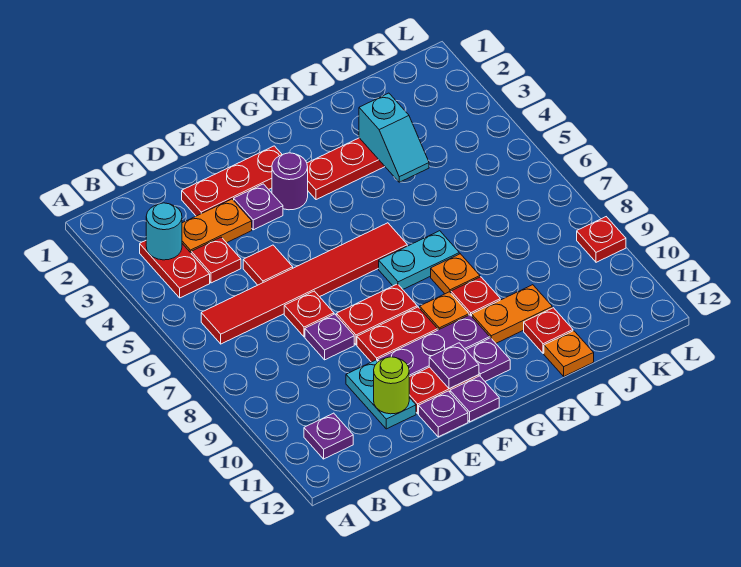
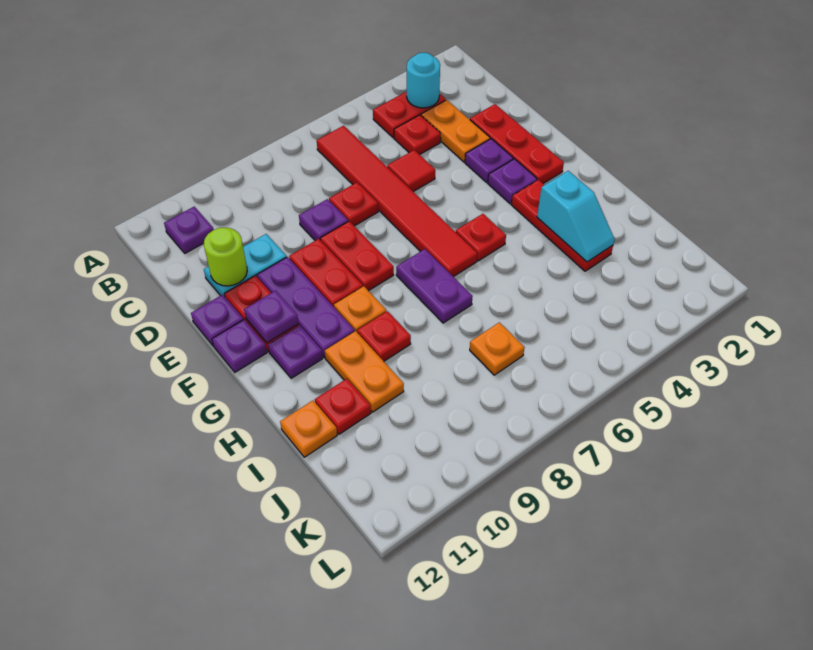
purple round brick F3 level 1 -> purple plate F3 level 1
cyan plate G7:H7 level 1 -> purple plate G7:H7 level 1
orange plate H8 level 1 -> orange plate J7 level 1
cyan slope I3:I4 level 2 top 3 -> cyan slope H3:I3 level 2 top H
red plate L9 level 1 -> red plate G5 level 1

